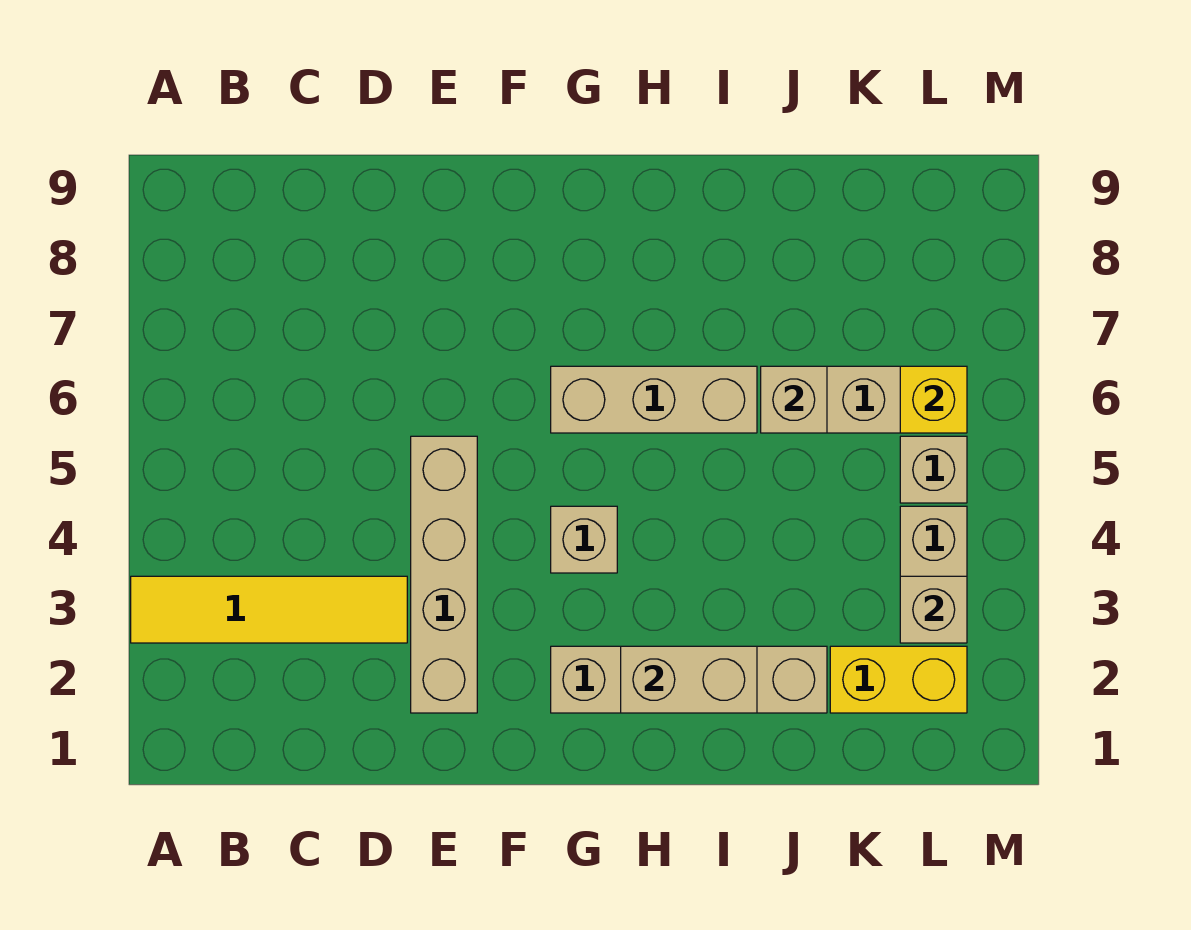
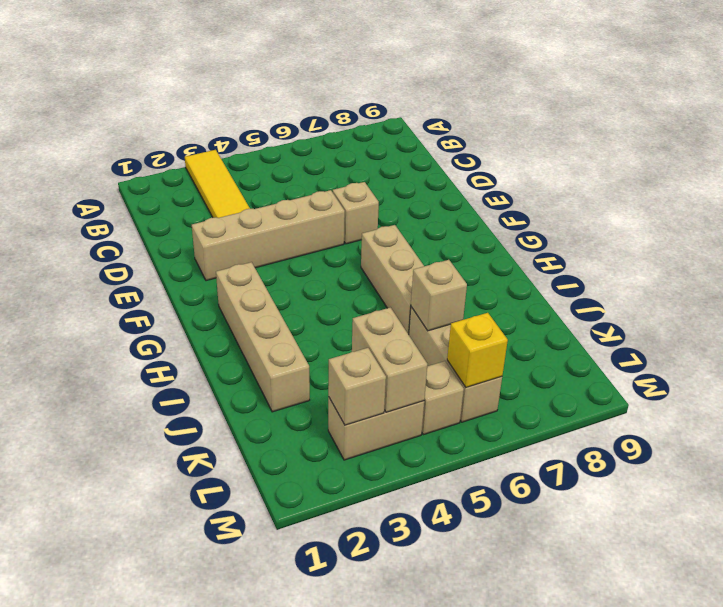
tan brick G4 level 1 -> tan brick E6 level 1
tan brick H2:I2 level 2 -> tan brick K4:L4 level 2
yellow brick K2:L2 level 1 -> none

